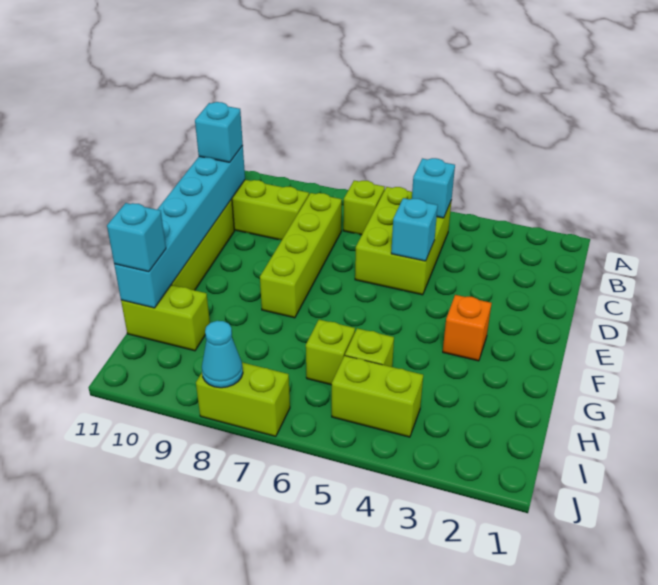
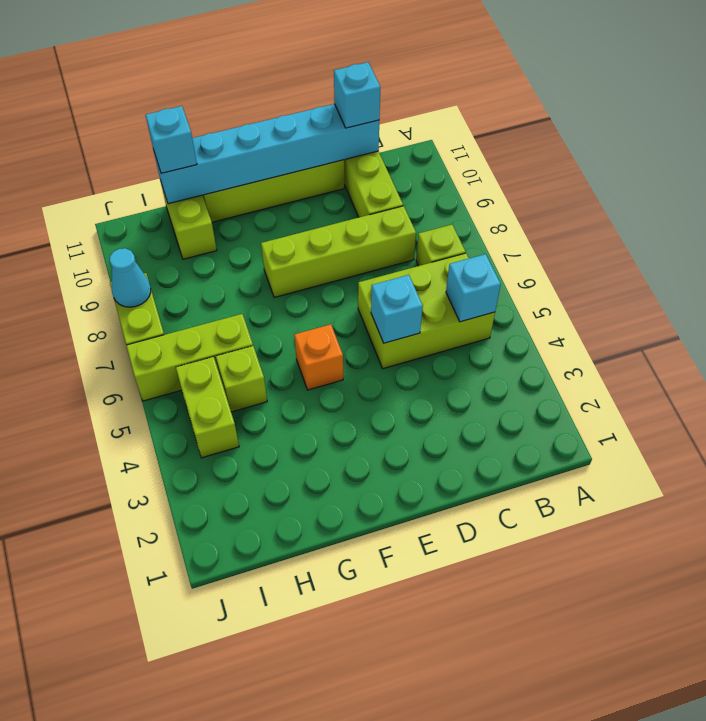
orange brick F3 level 1 -> orange brick F5 level 1
lime brick H6 level 1 -> lime brick H6:J6 level 1

